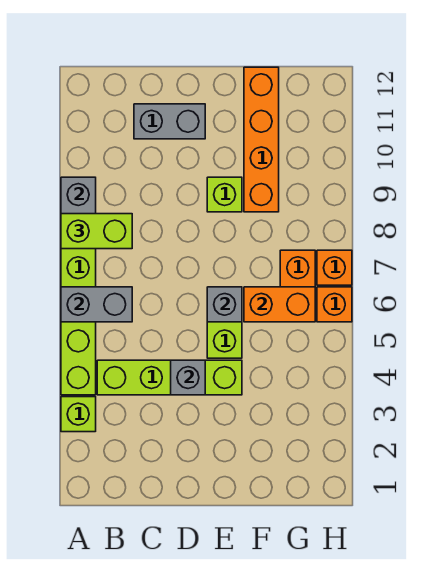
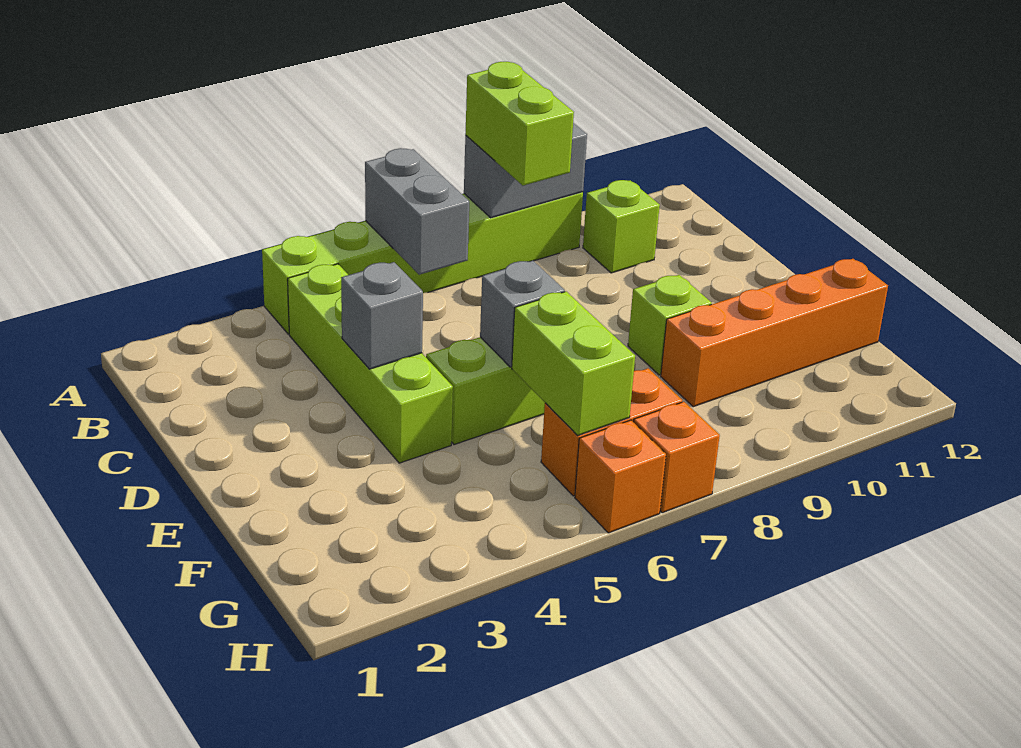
lime brick A3 level 1 -> lime brick B10 level 1
grey brick C11:D11 level 1 -> none
orange brick F6:G6 level 2 -> lime brick F6:G6 level 2

